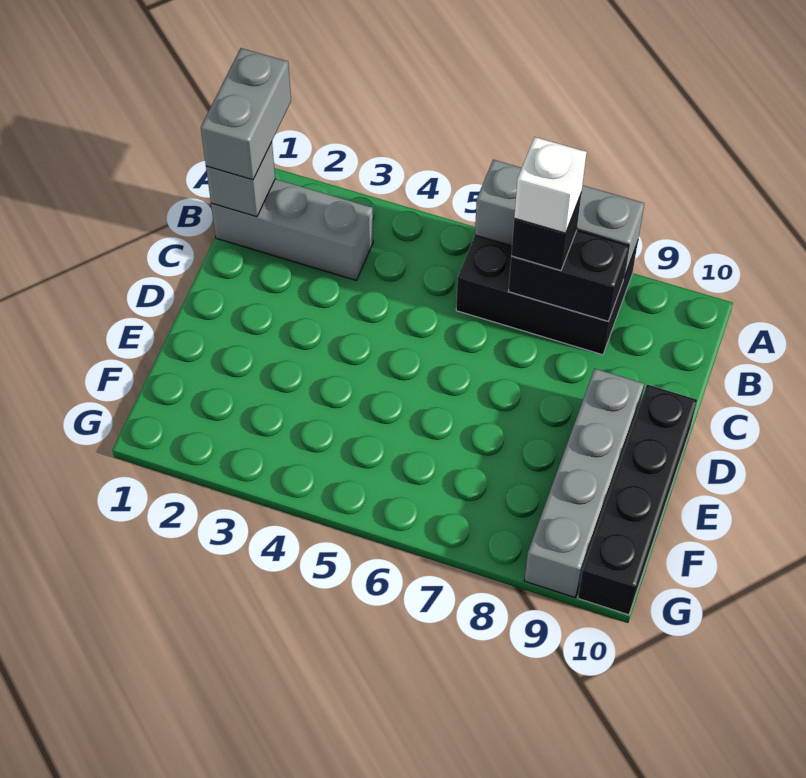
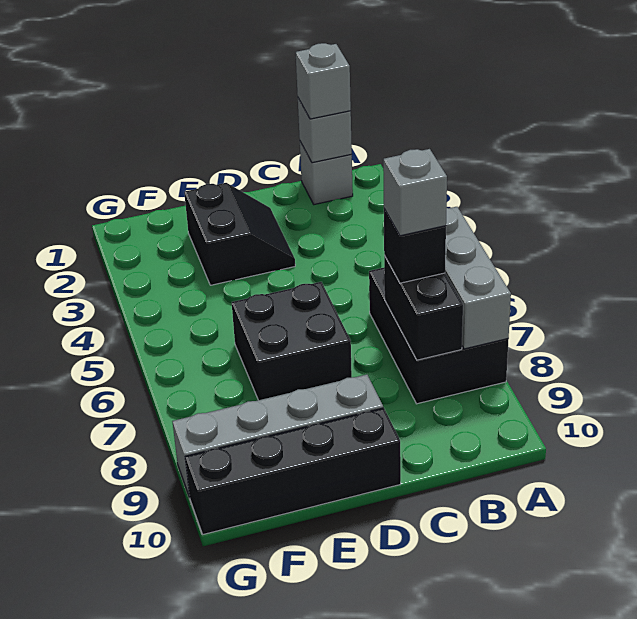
grey brick A1:B1 level 3 -> grey brick B1 level 3
grey brick B1:B3 level 1 -> grey brick B1 level 1
white brick B7 level 4 -> grey brick B7 level 4
none -> black slope D2:E3 level 1 top E
none -> black brick D6:E7 level 1

